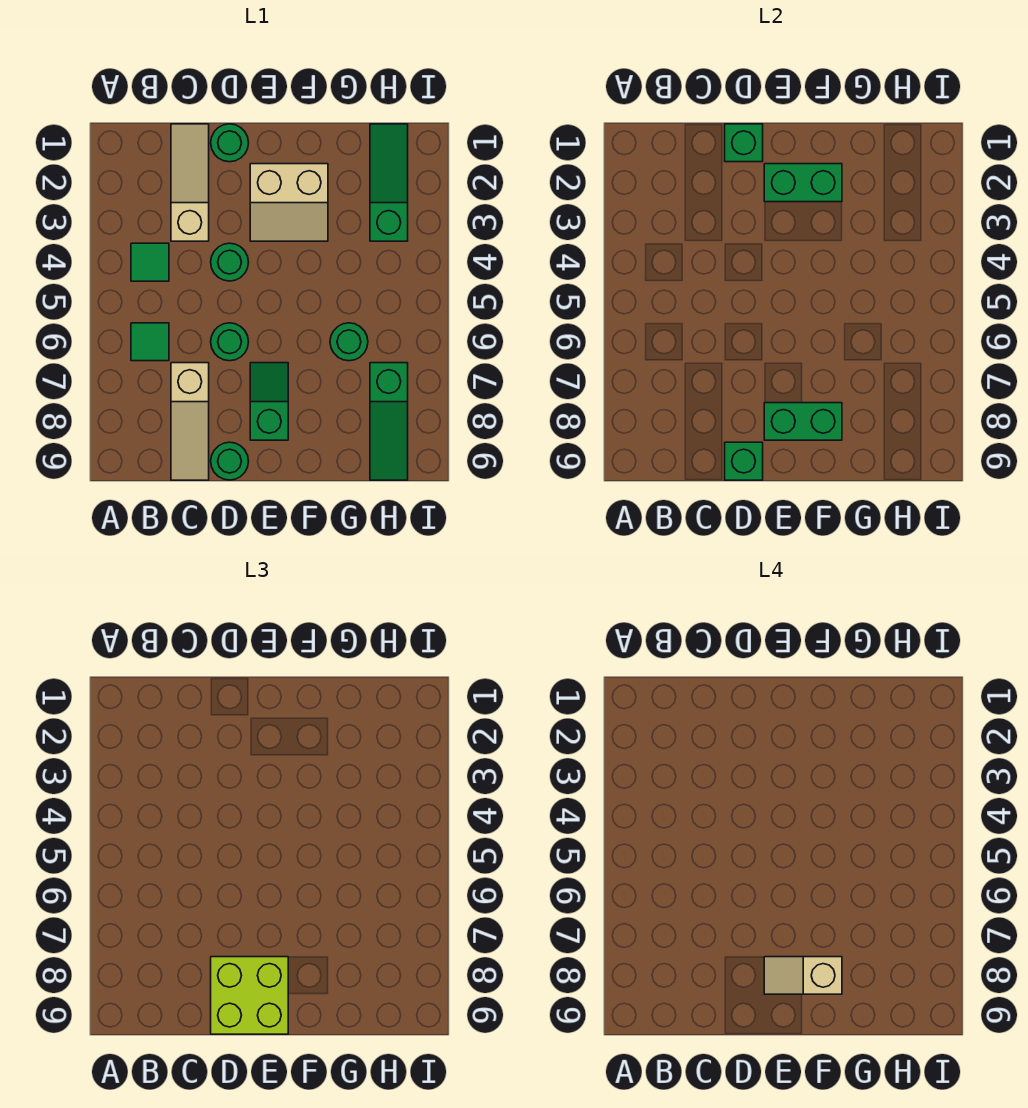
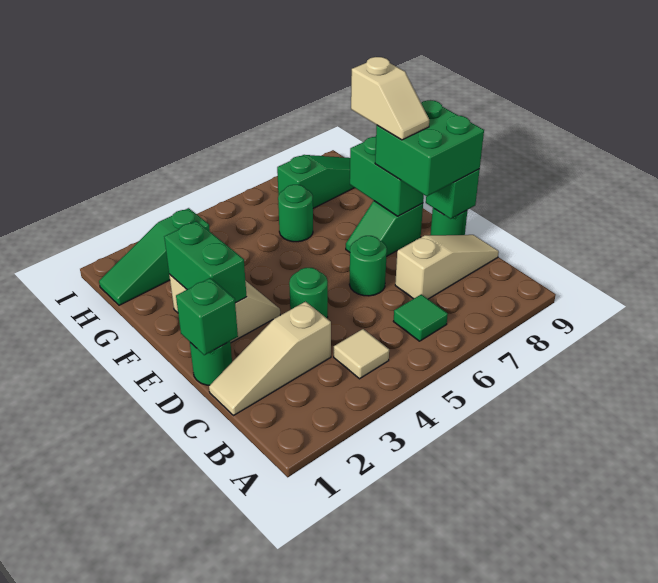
green tile B4 level 1 -> tan tile B4 level 1
lime brick D8:E9 level 3 -> green brick D8:E9 level 3

